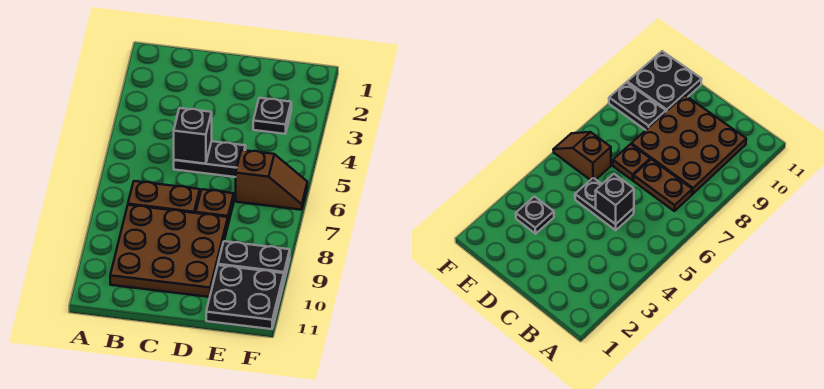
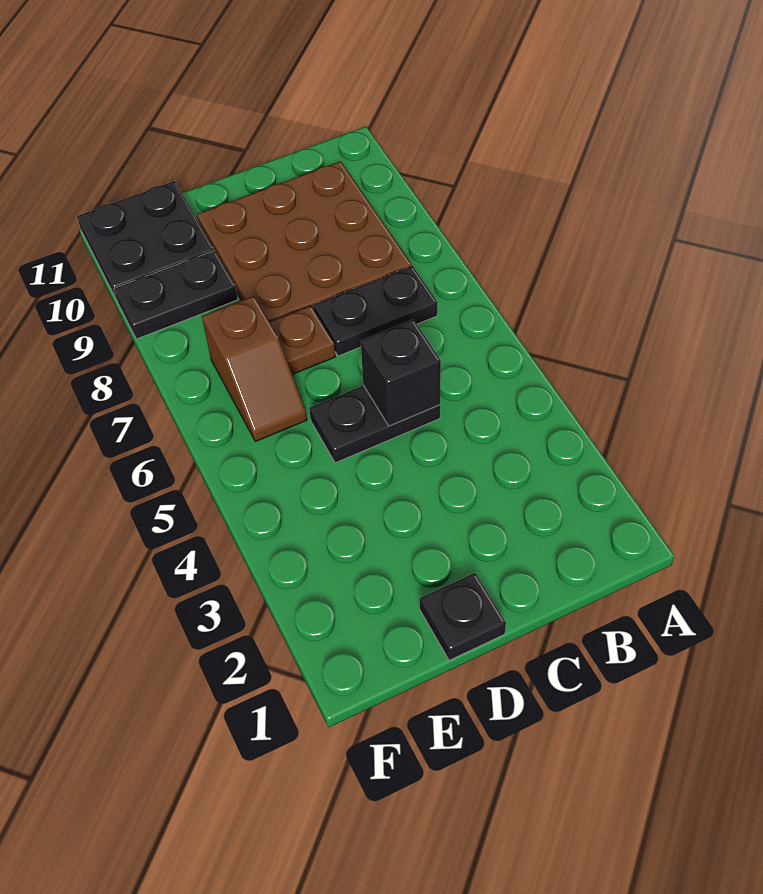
brown plate B7:C7 level 1 -> black plate B7:C7 level 1
black plate E3 level 1 -> black plate D1 level 1
brown slope E6:F6 level 1 top E -> brown slope E6:E7 level 1 top 7

